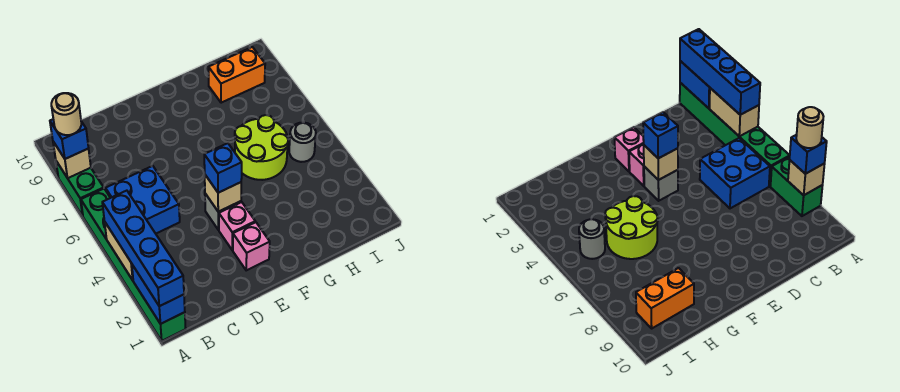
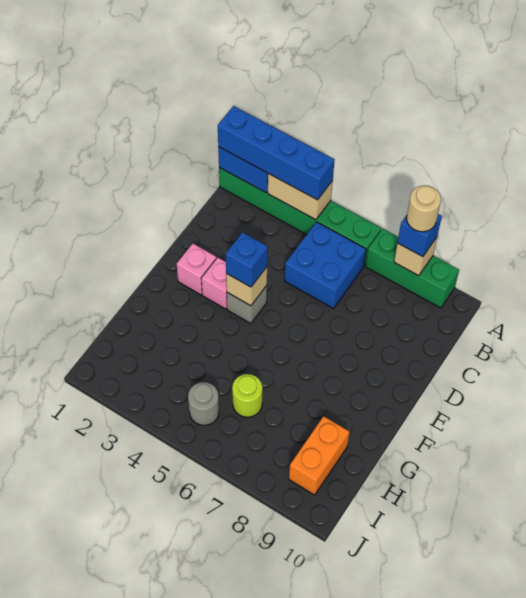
green brick A7:A8 level 1 -> green brick A7:A9 level 1
lime round brick G5:H6 level 1 -> lime round brick H6 level 1

